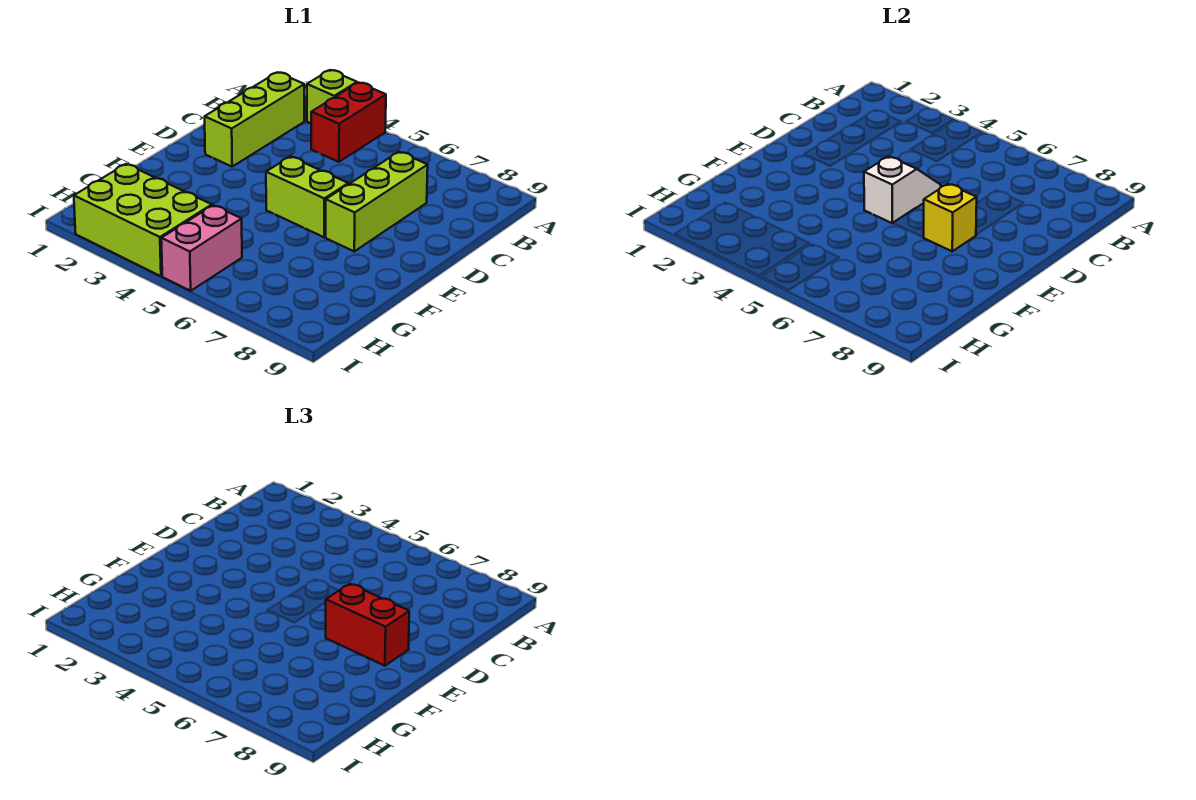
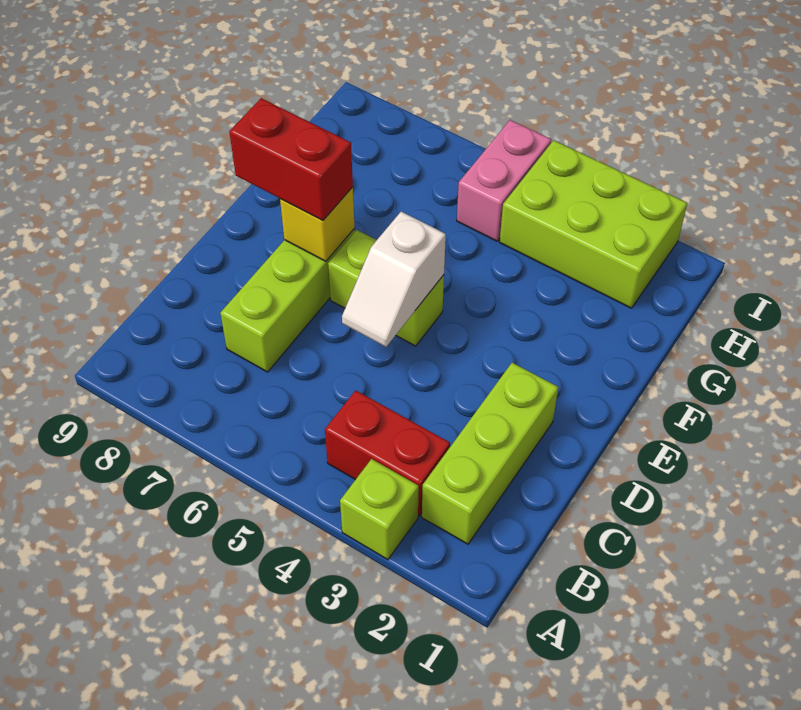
red brick A4:B4 level 1 -> red brick B3:B4 level 1

